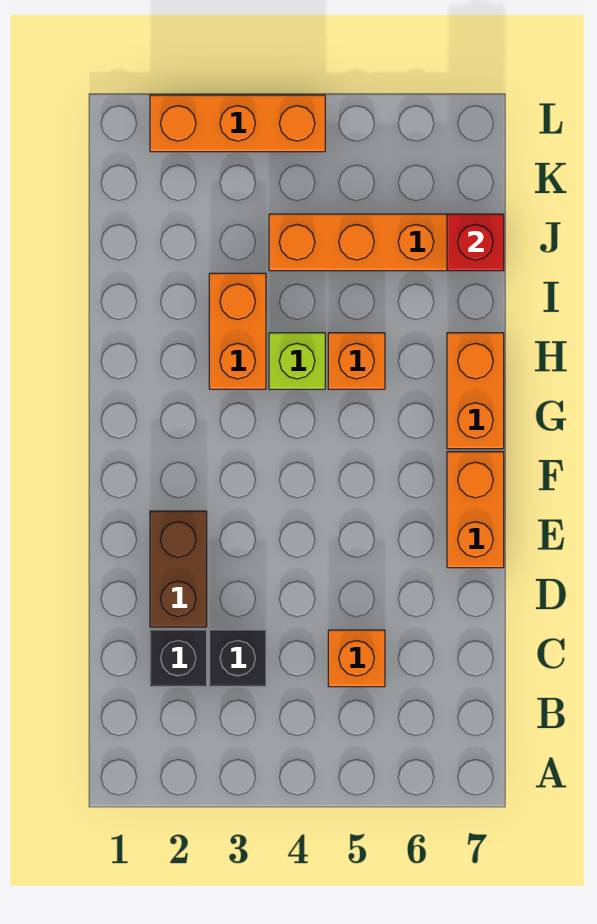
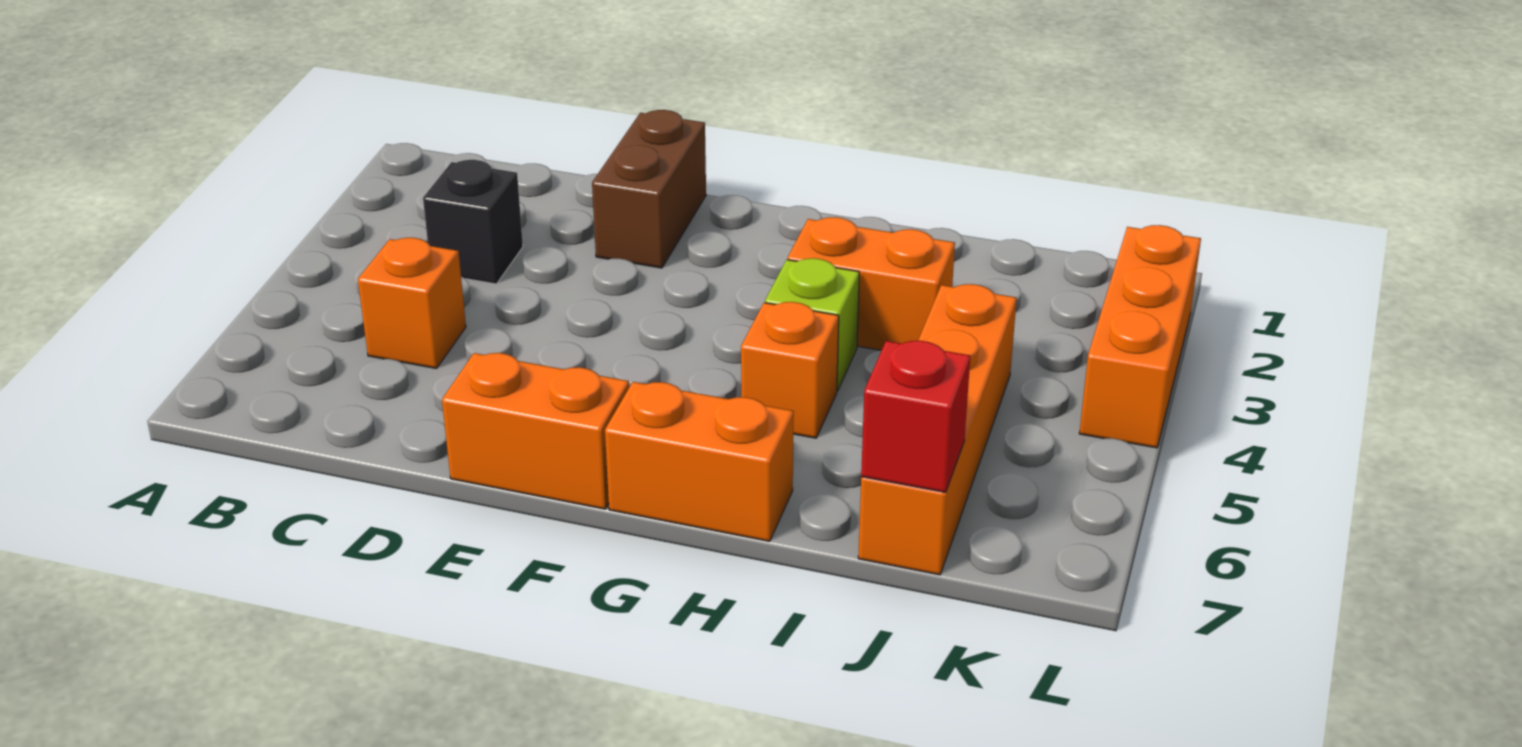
black brick C2 level 1 -> none
brown brick D2:E2 level 1 -> brown brick E1:E2 level 1

